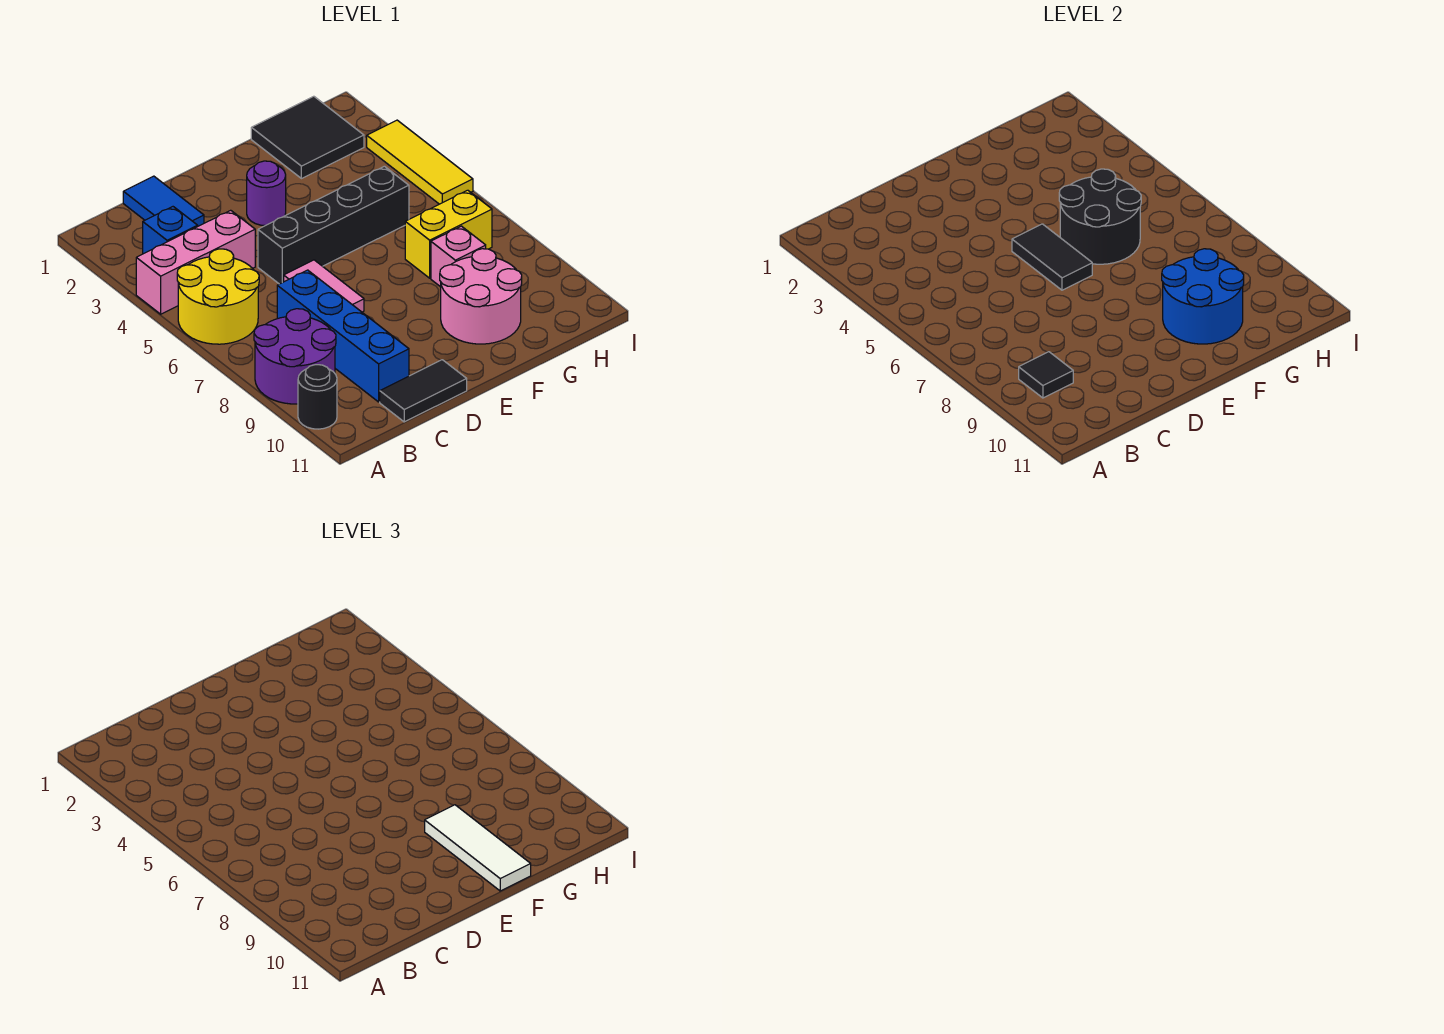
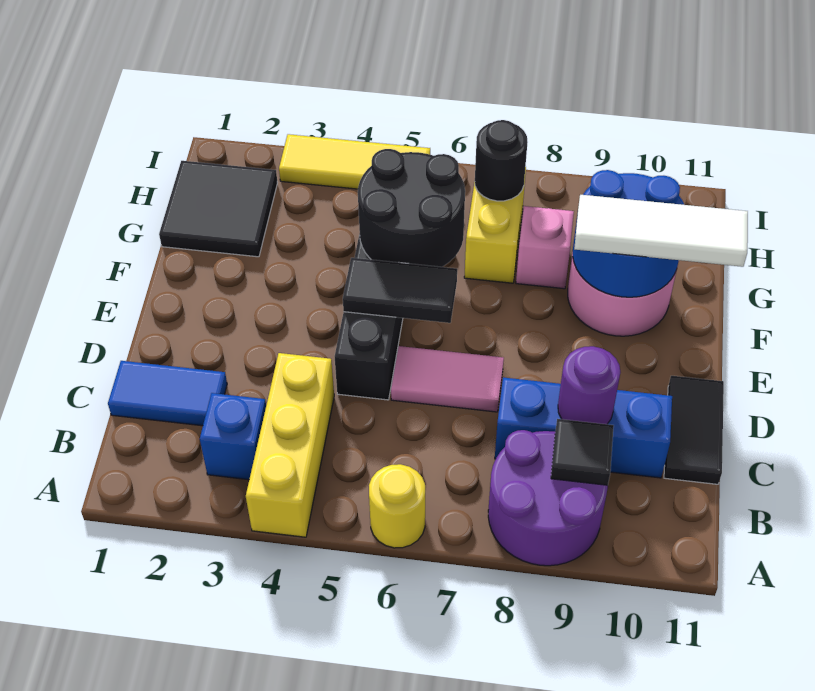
pink brick A4:C4 level 1 -> yellow brick A4:C4 level 1
yellow round brick A5:B6 level 1 -> yellow round brick A6 level 1
black round brick A10 level 1 -> black round brick H7 level 2
blue brick C7:C10 level 1 -> blue brick C8:C10 level 1
purple round brick E3 level 1 -> purple round brick C9 level 2

